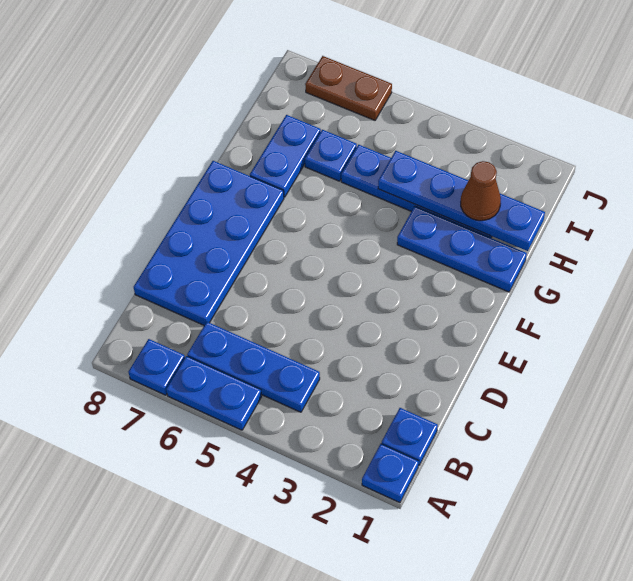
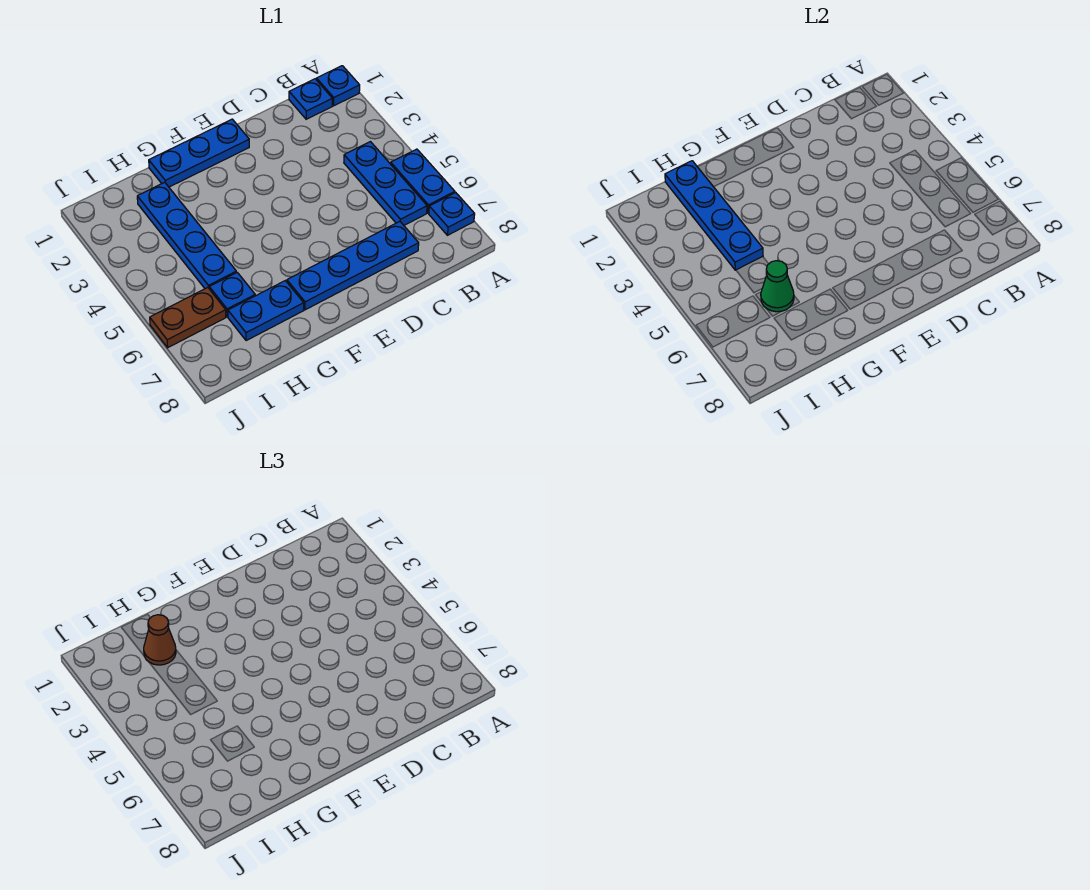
blue plate C7:F8 level 1 -> blue plate C7:F7 level 1
blue plate G1:G3 level 1 -> blue plate E1:G1 level 1
none -> green cone H6 level 2
brown plate J6:J7 level 1 -> brown plate I6:J6 level 1

